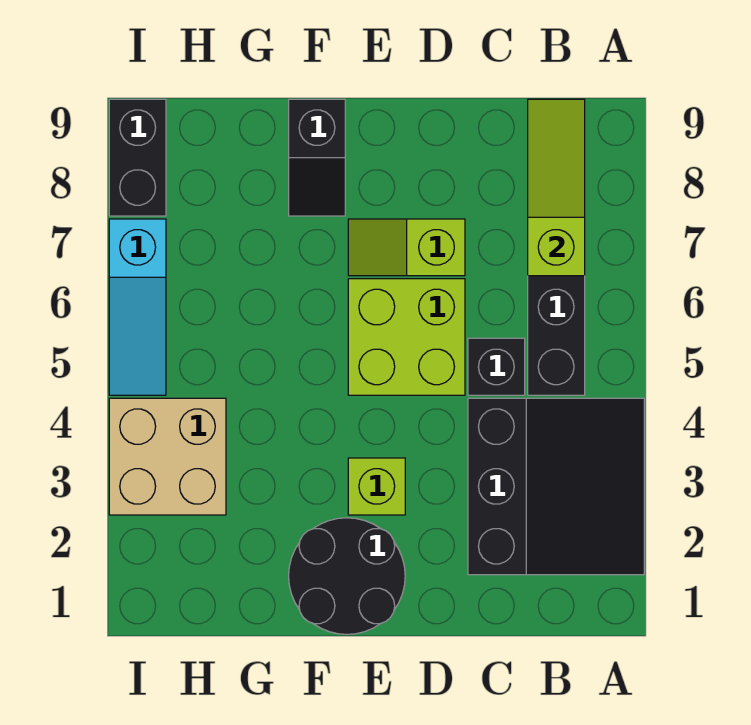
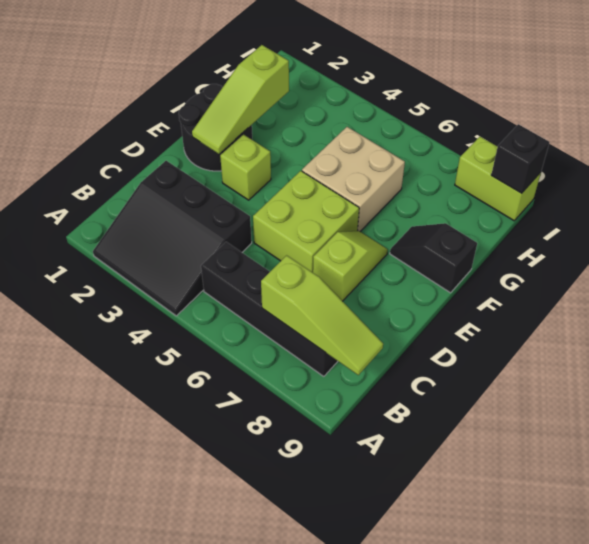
black brick C5 level 1 -> black brick I9 level 2
none -> lime slope E2:G2 level 2 top G
tan brick H3:I4 level 1 -> tan brick F5:G6 level 1
cyan slope I5:I7 level 1 top 7 -> none
black brick I8:I9 level 1 -> lime brick I8:I9 level 1

